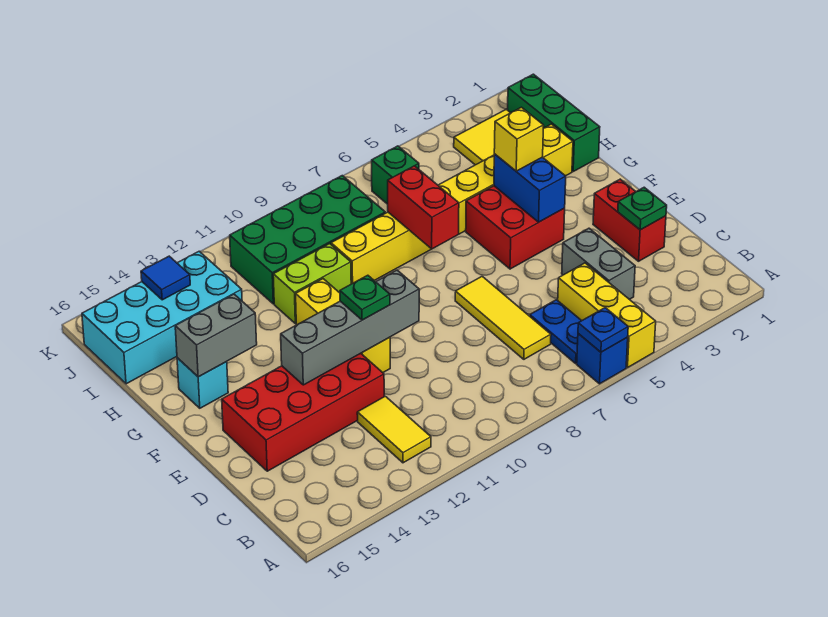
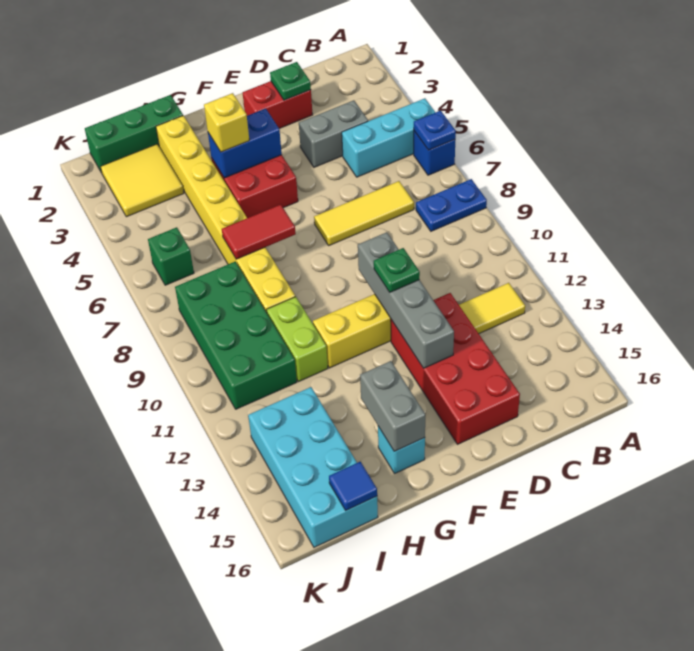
yellow brick A5:C5 level 1 -> cyan brick A5:C5 level 1
blue plate B6:C6 level 1 -> blue plate A8:B8 level 1
red brick G7:H7 level 2 -> red tile G7:H7 level 2
blue tile J14 level 2 -> blue tile I16 level 2

